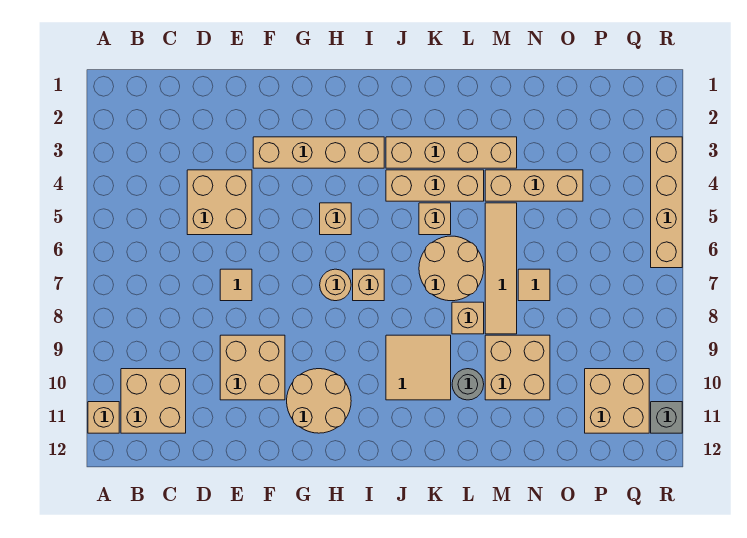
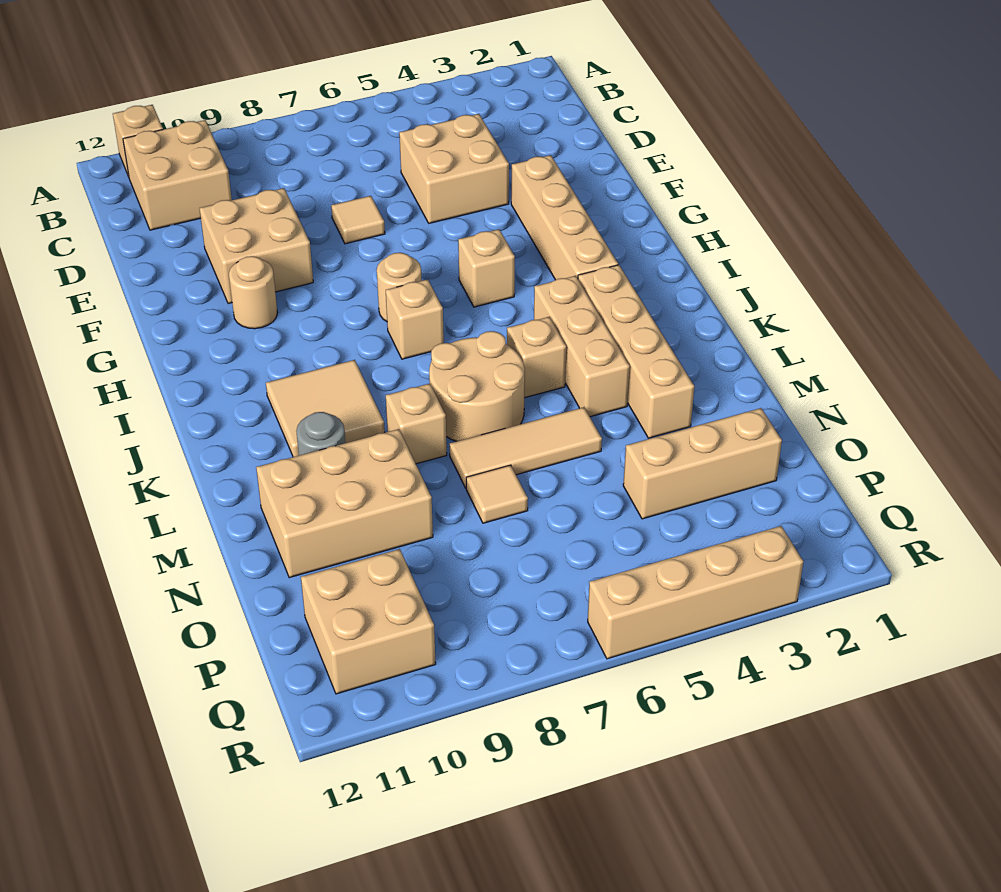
tan round brick G10:H11 level 1 -> tan round brick G10 level 1
tan brick M4:O4 level 1 -> tan brick O2:O4 level 1
tan tile M5:M8 level 1 -> tan tile M5:M7 level 1
tan brick M9:N10 level 1 -> tan brick M9:N11 level 1
grey brick R11 level 1 -> none

